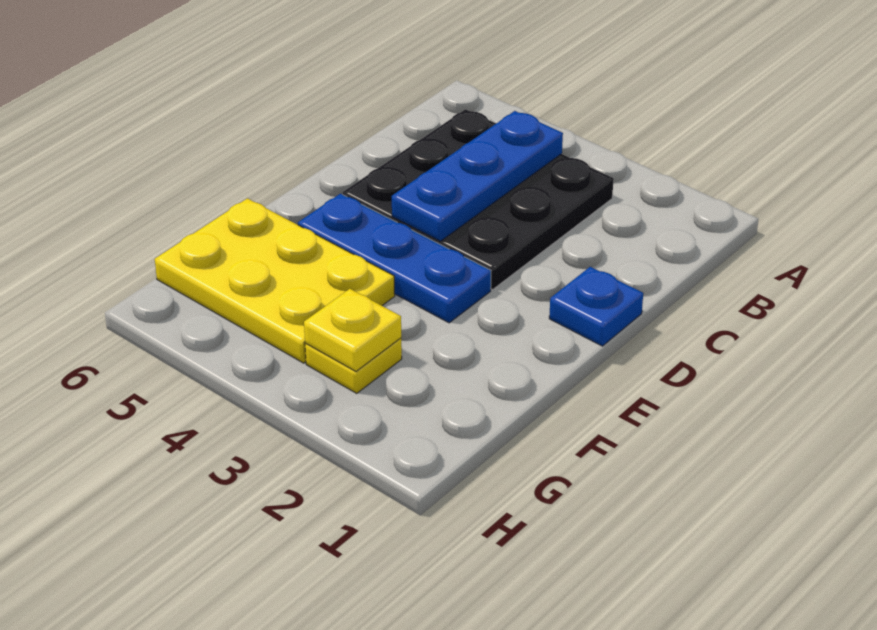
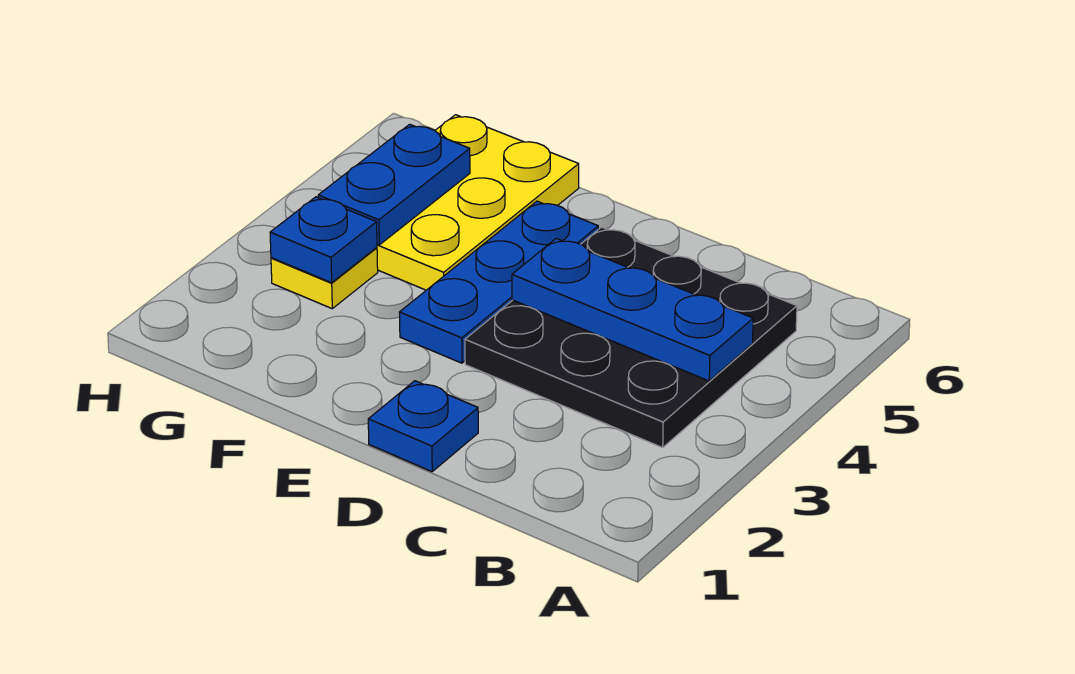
yellow plate G3 level 2 -> blue plate G3 level 2
none -> blue plate G4:G5 level 2

